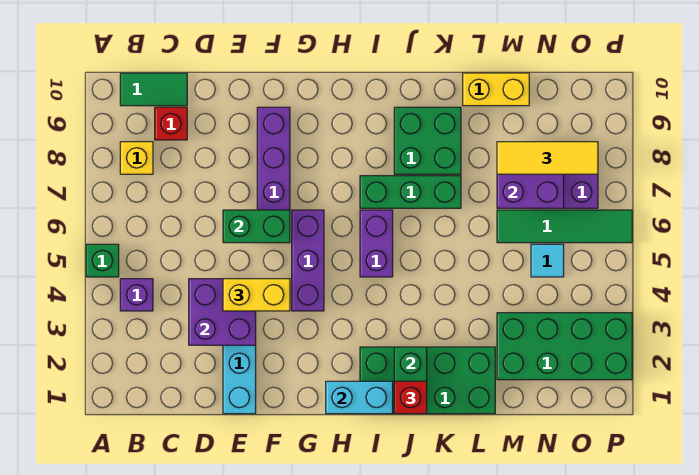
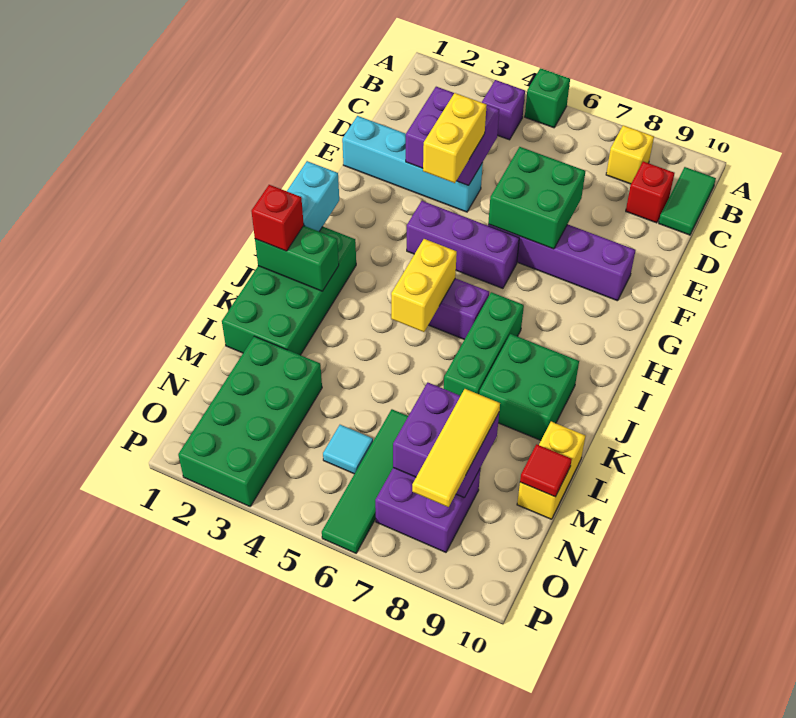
green brick E6:F6 level 2 -> green brick E6:F7 level 2
none -> yellow brick I5:J5 level 2
none -> red tile M10 level 2

